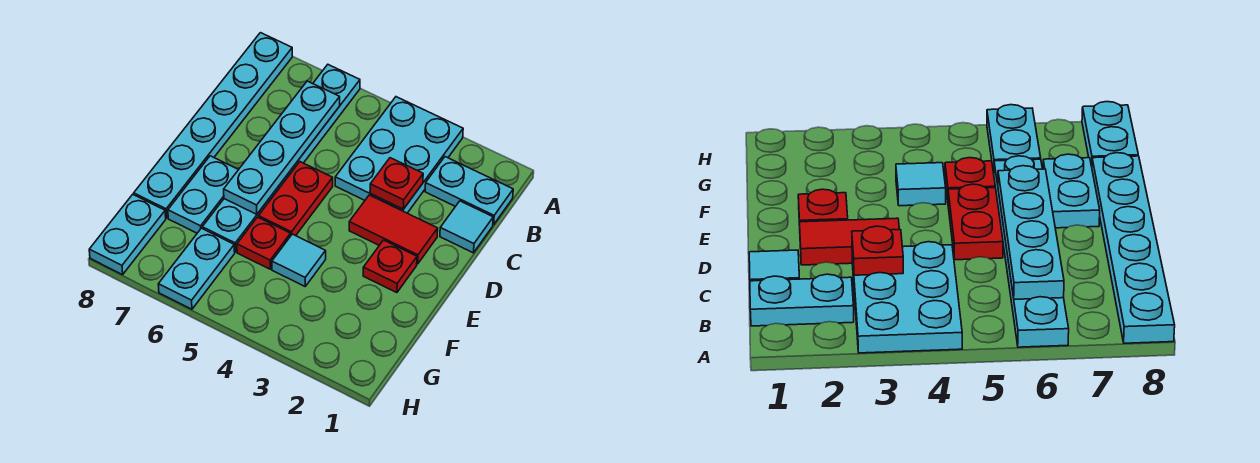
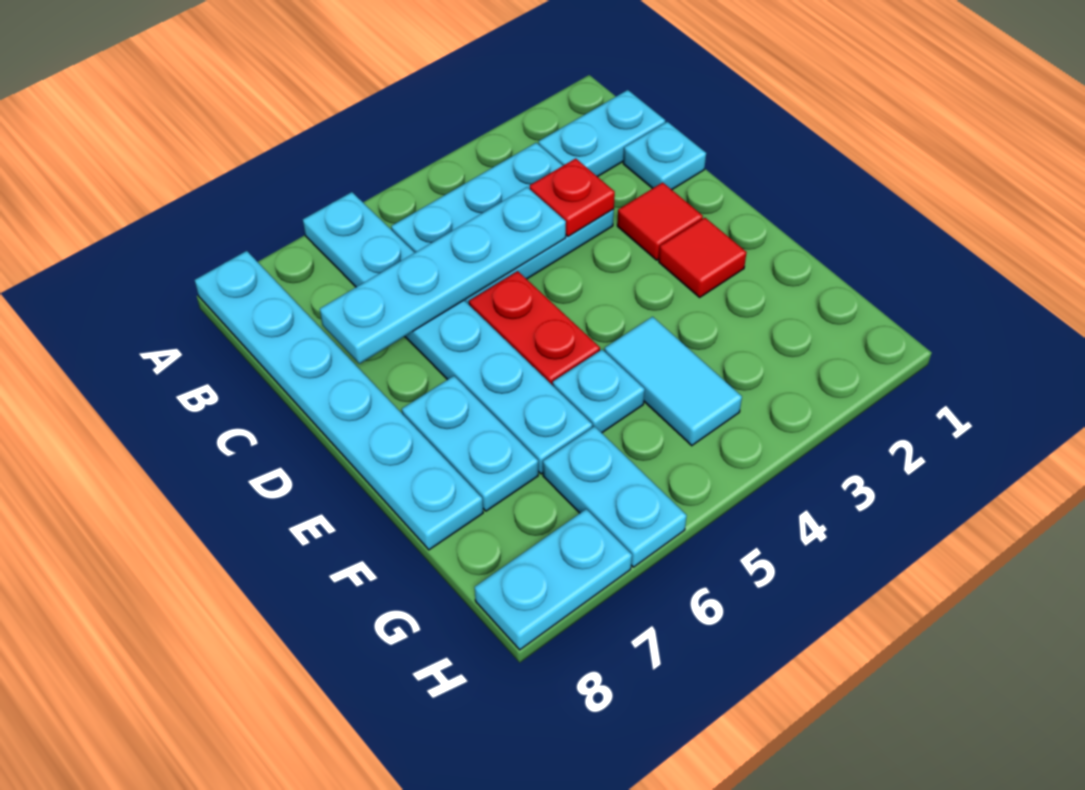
cyan plate A3:C4 level 1 -> cyan plate B3:C5 level 1
cyan plate B6:E6 level 2 -> cyan plate C4:C7 level 2
cyan tile C1 level 1 -> cyan plate C1 level 1
red tile D2:D3 level 1 -> red tile D2 level 1
red plate E2 level 1 -> red tile E2 level 1
cyan tile F4 level 1 -> cyan tile F4:G4 level 1
red plate F5 level 1 -> cyan plate F5 level 1
cyan plate G8:H8 level 1 -> cyan plate H7:H8 level 1

